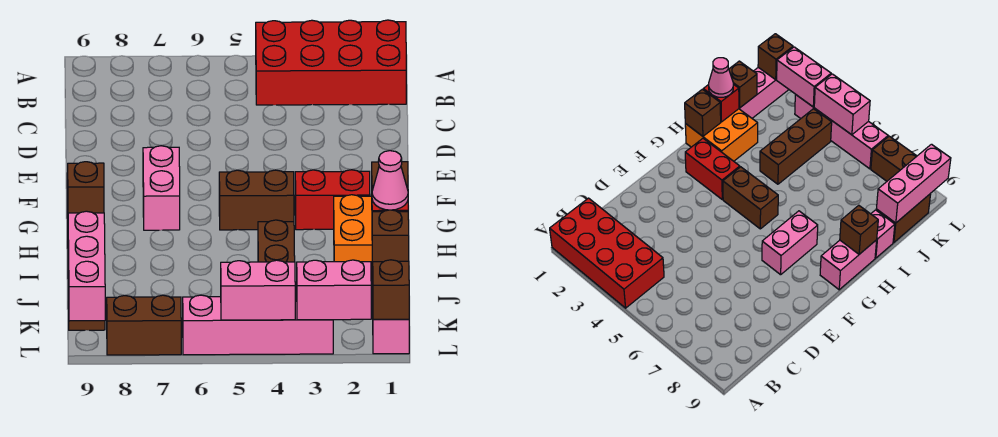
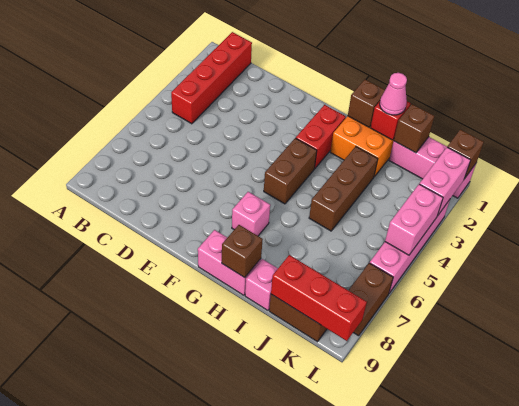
red brick A1:B4 level 1 -> red brick B1:B4 level 1
pink brick F7:G7 level 1 -> pink brick G7 level 1
brown brick I4:K4 level 1 -> brown brick I3:I5 level 1
pink brick J9:L9 level 2 -> red brick J9:L9 level 2

